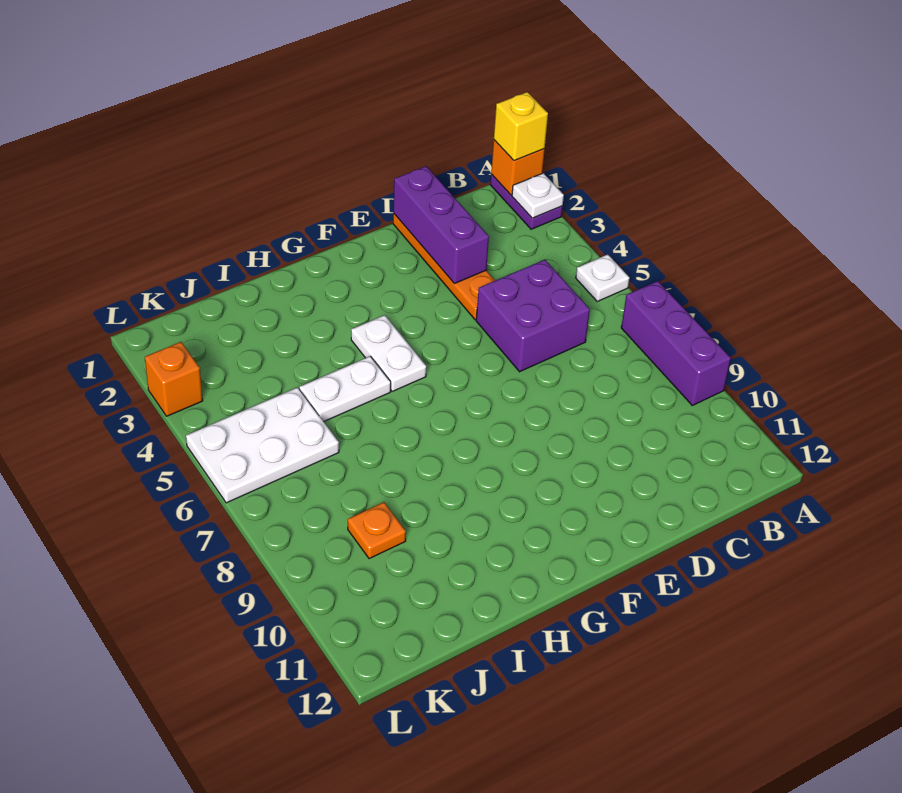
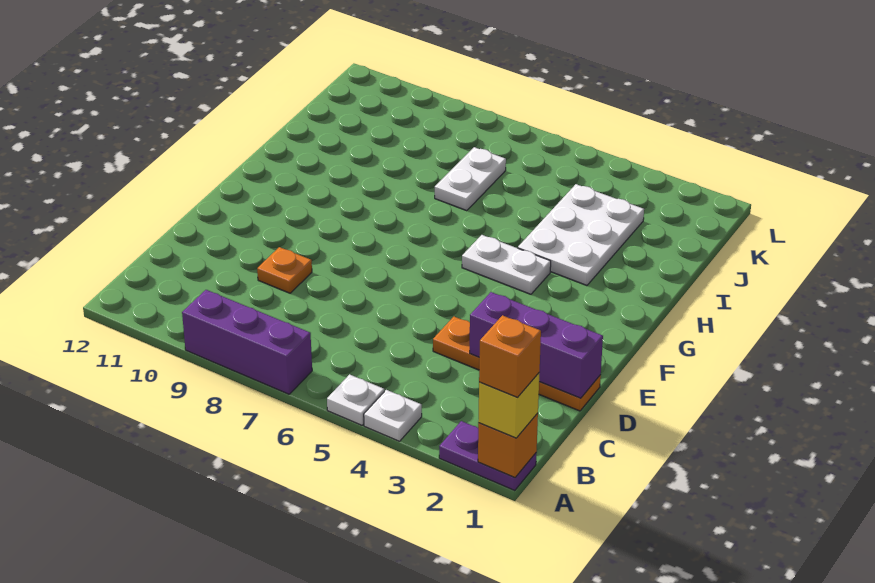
white plate A2 level 2 -> white plate A4 level 1
purple brick C5:D6 level 1 -> none
white plate H5:I5 level 1 -> white plate I7:J7 level 1
white plate J5:L6 level 1 -> white plate H3:J4 level 1
orange plate J9 level 1 -> orange plate D9 level 1
orange brick L3 level 1 -> orange brick A1 level 4

